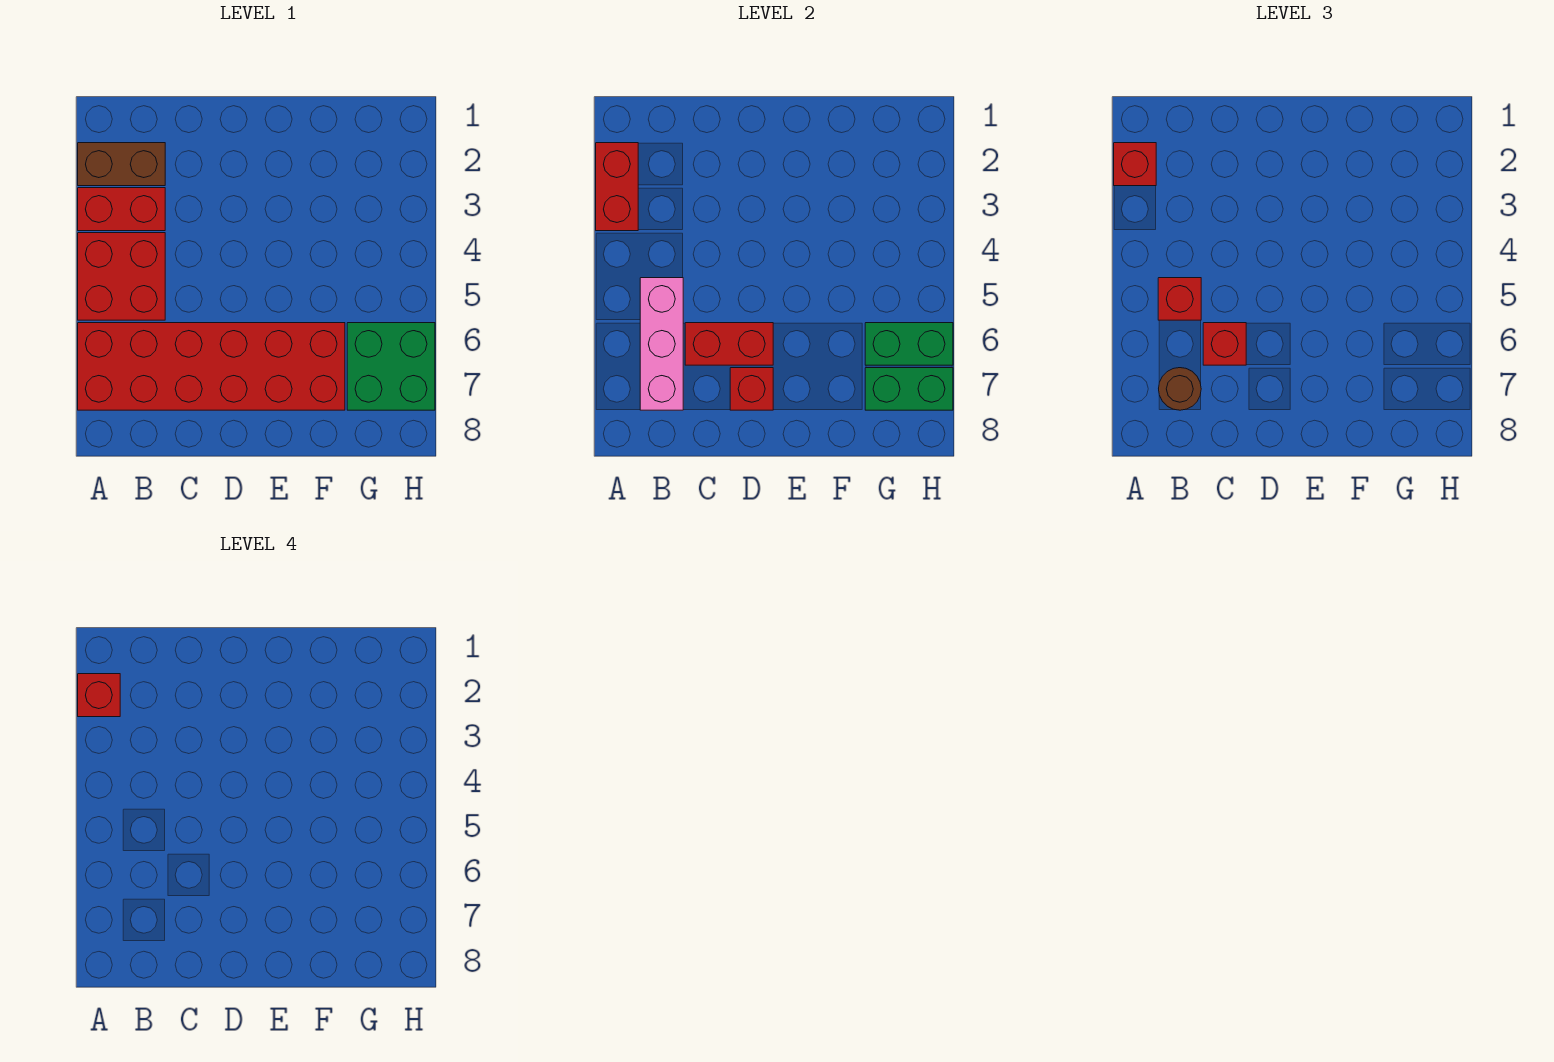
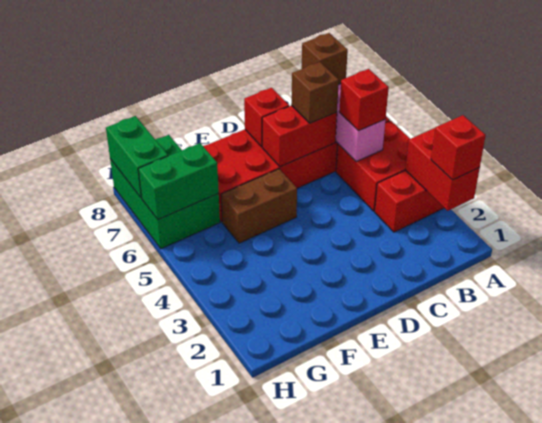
brown brick A2:B2 level 1 -> brown brick E5:F5 level 1
red brick A2 level 4 -> none
brown round brick B7 level 3 -> brown brick B7 level 3
red brick C6 level 3 -> brown brick C6 level 3
green brick G6:H7 level 1 -> green brick G6:H8 level 1
green brick G7:H7 level 2 -> green brick H7:H8 level 2

